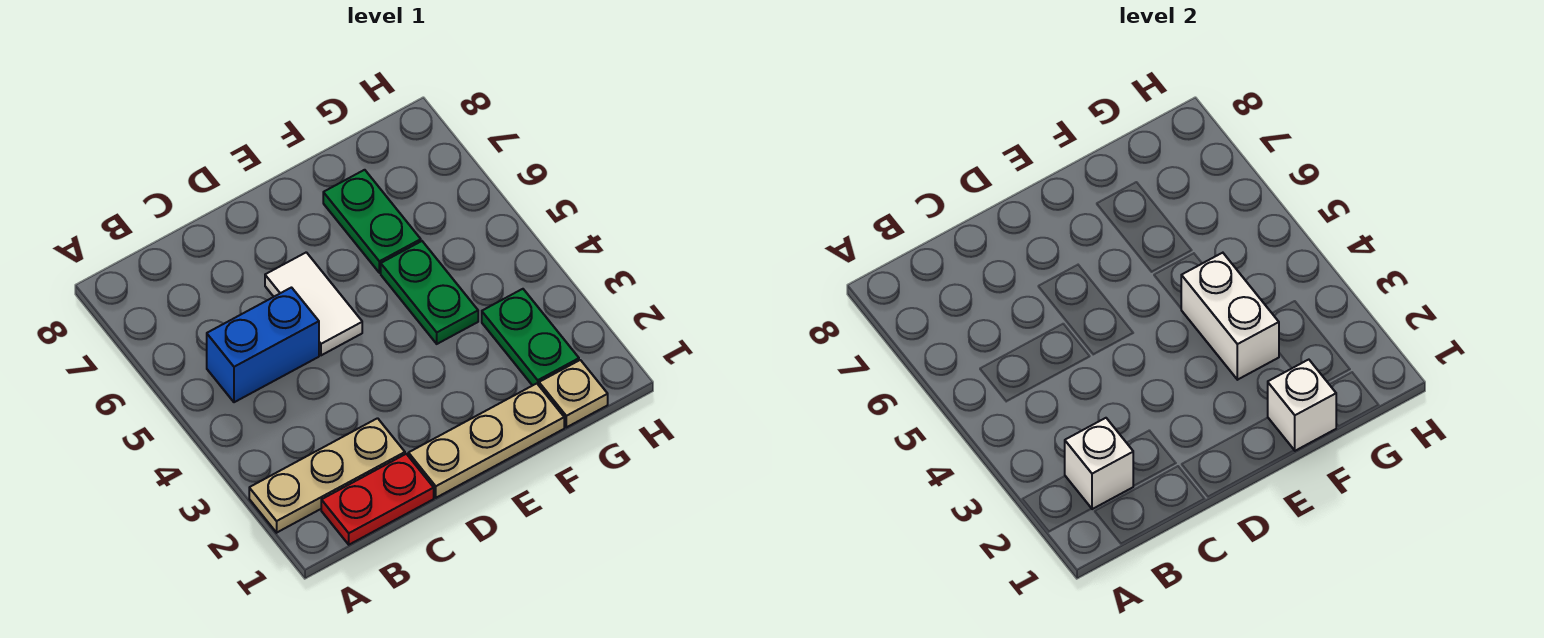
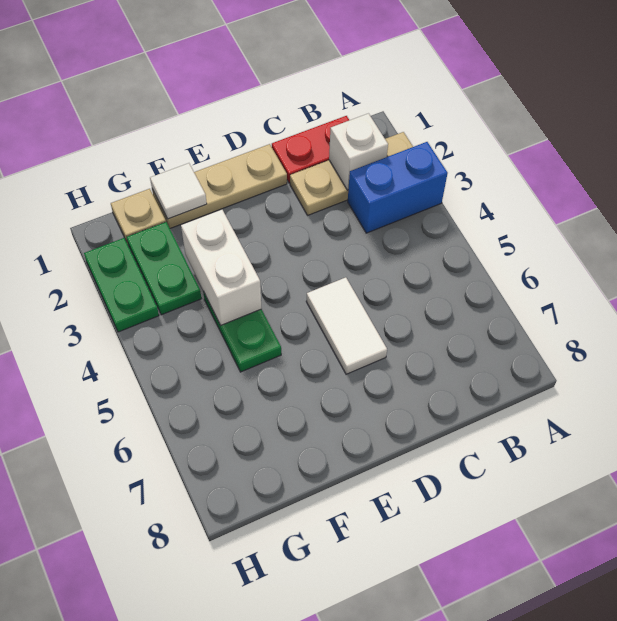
blue brick B5:C5 level 1 -> blue brick A3:B3 level 1
white brick F1 level 2 -> white tile F1 level 2
green plate F6:F7 level 1 -> green plate H2:H3 level 1

